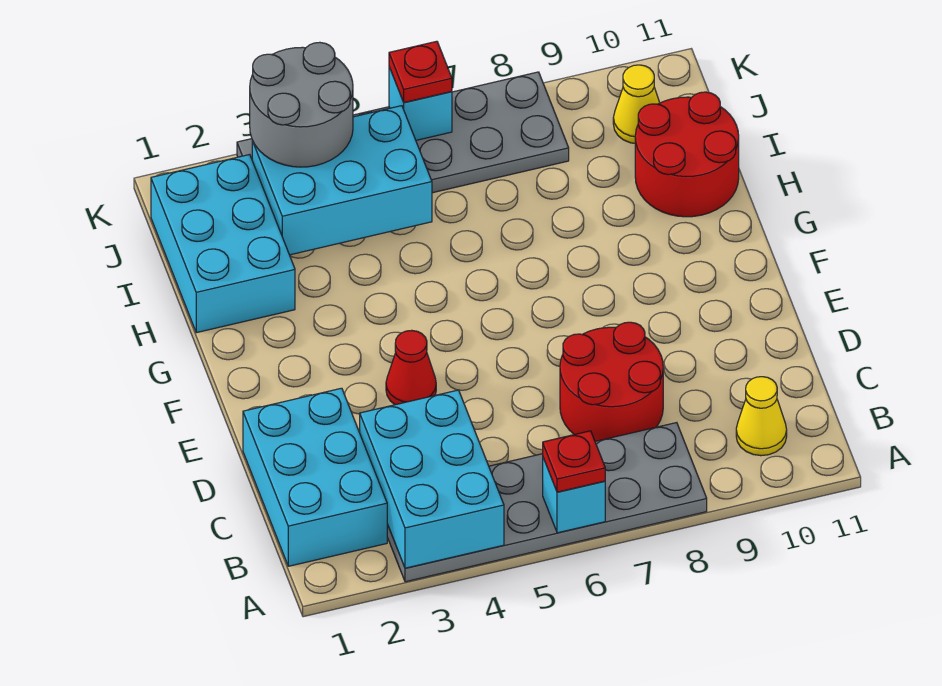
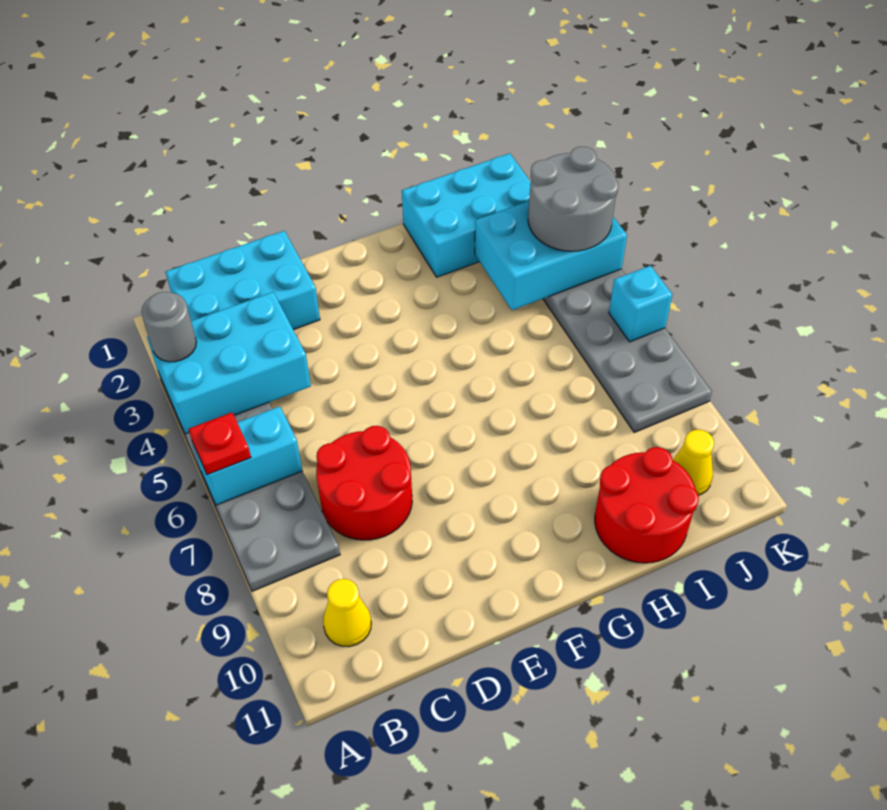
none -> grey round brick A3 level 3
cyan brick A6 level 2 -> cyan brick A6:B6 level 2
red cone E4 level 1 -> none
cyan brick I3:J5 level 2 -> cyan brick I3:K4 level 2
red plate K6 level 3 -> none

